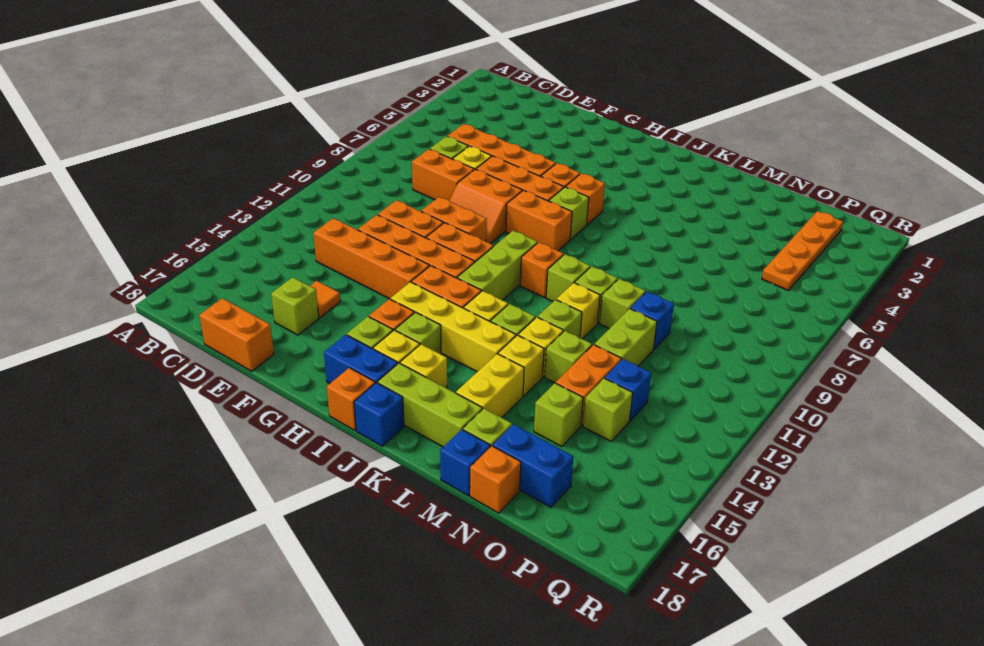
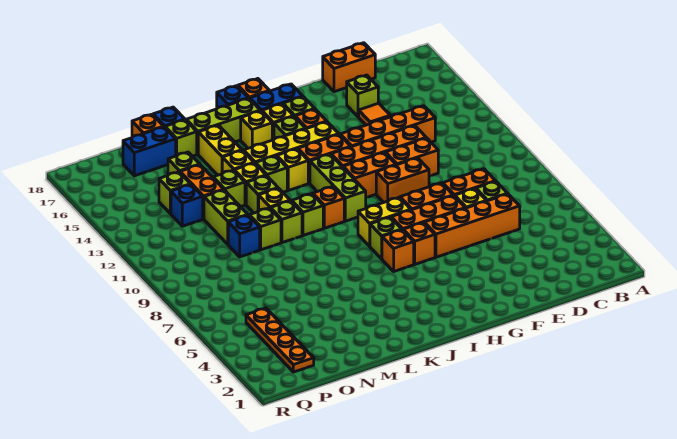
orange brick H8:I8 level 1 -> yellow brick H8:I8 level 1

